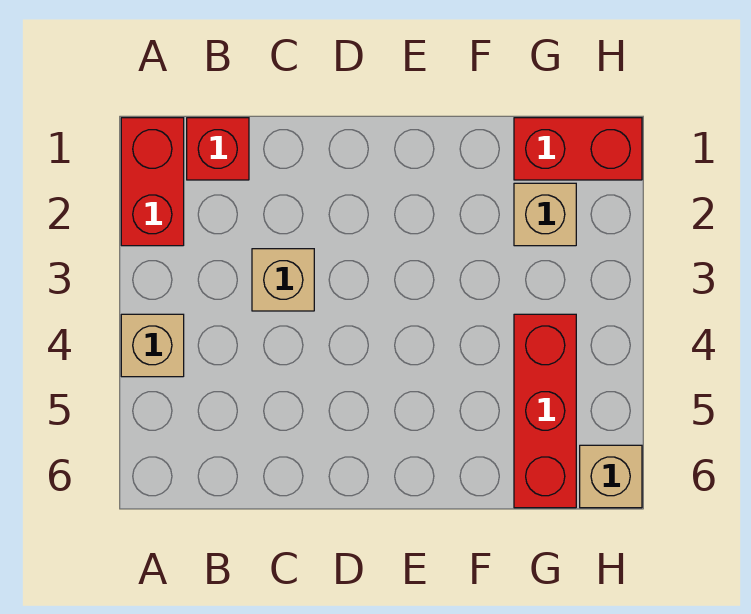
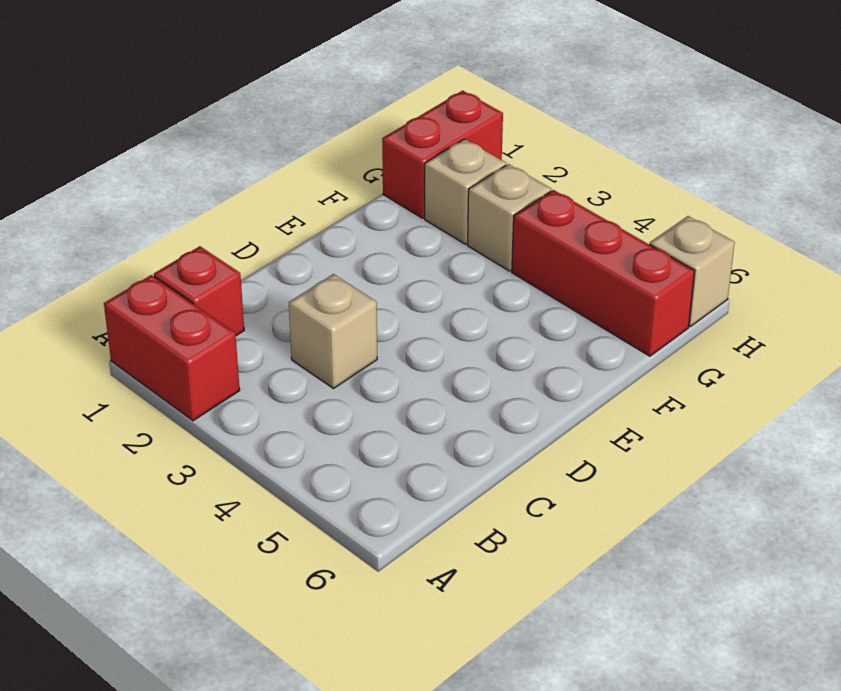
tan brick A4 level 1 -> tan brick G3 level 1

